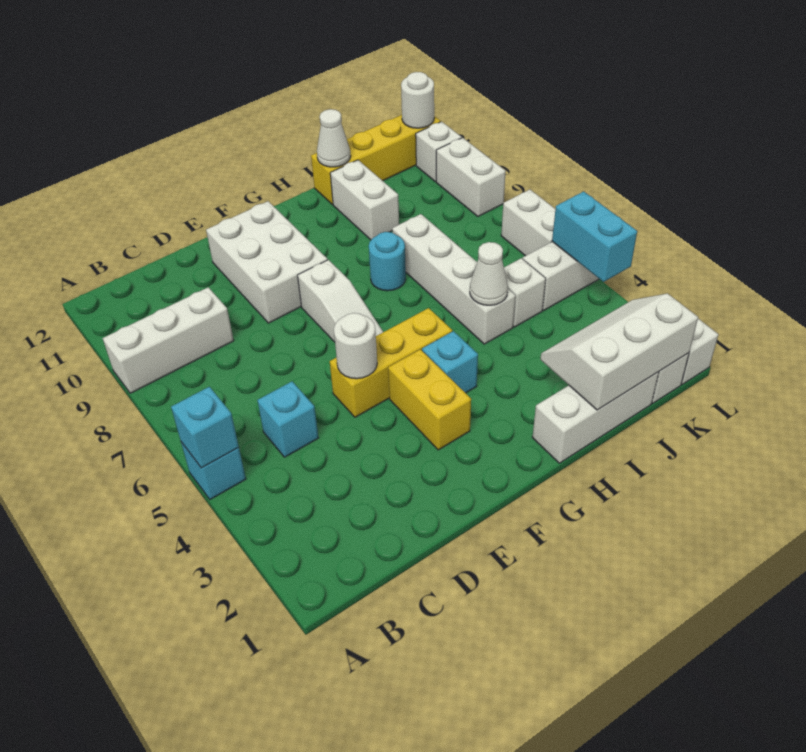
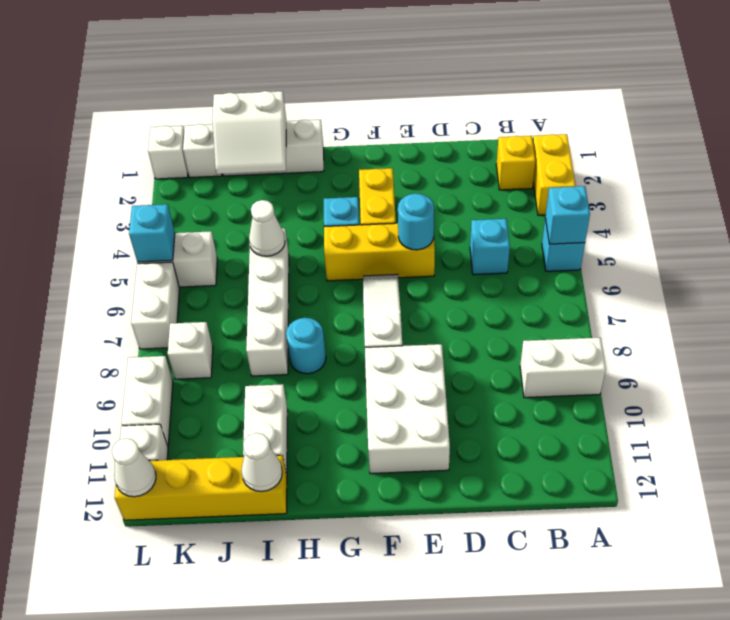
none -> yellow brick A2:A3 level 1
white brick A9:C9 level 1 -> white brick A9:B9 level 1
none -> yellow brick B2 level 1
white round brick E5 level 2 -> cyan round brick E5 level 2
white slope I1:K2 level 2 top 1 -> white slope I1:J2 level 2 top 1
white brick J5 level 1 -> white brick K8 level 1
cyan brick L4:L5 level 2 -> cyan brick L5 level 2
white round brick L12 level 2 -> white cone L12 level 2

